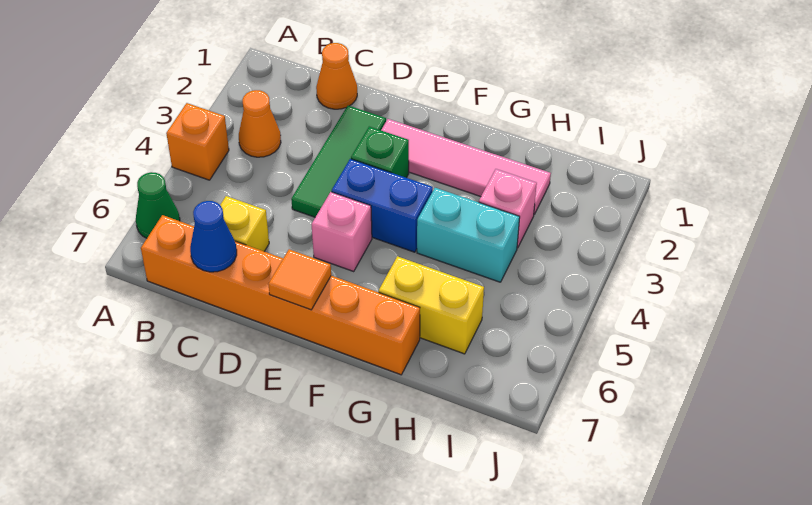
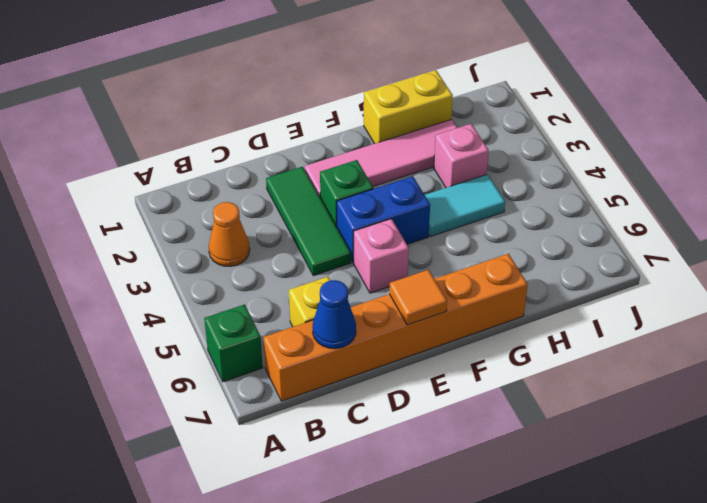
orange brick A4 level 1 -> none
green cone A6 level 1 -> green brick A6 level 1
orange cone C1 level 1 -> none
cyan brick G4:H4 level 1 -> cyan tile G4:H4 level 1
yellow brick G6:H6 level 1 -> yellow brick G1:H1 level 1

